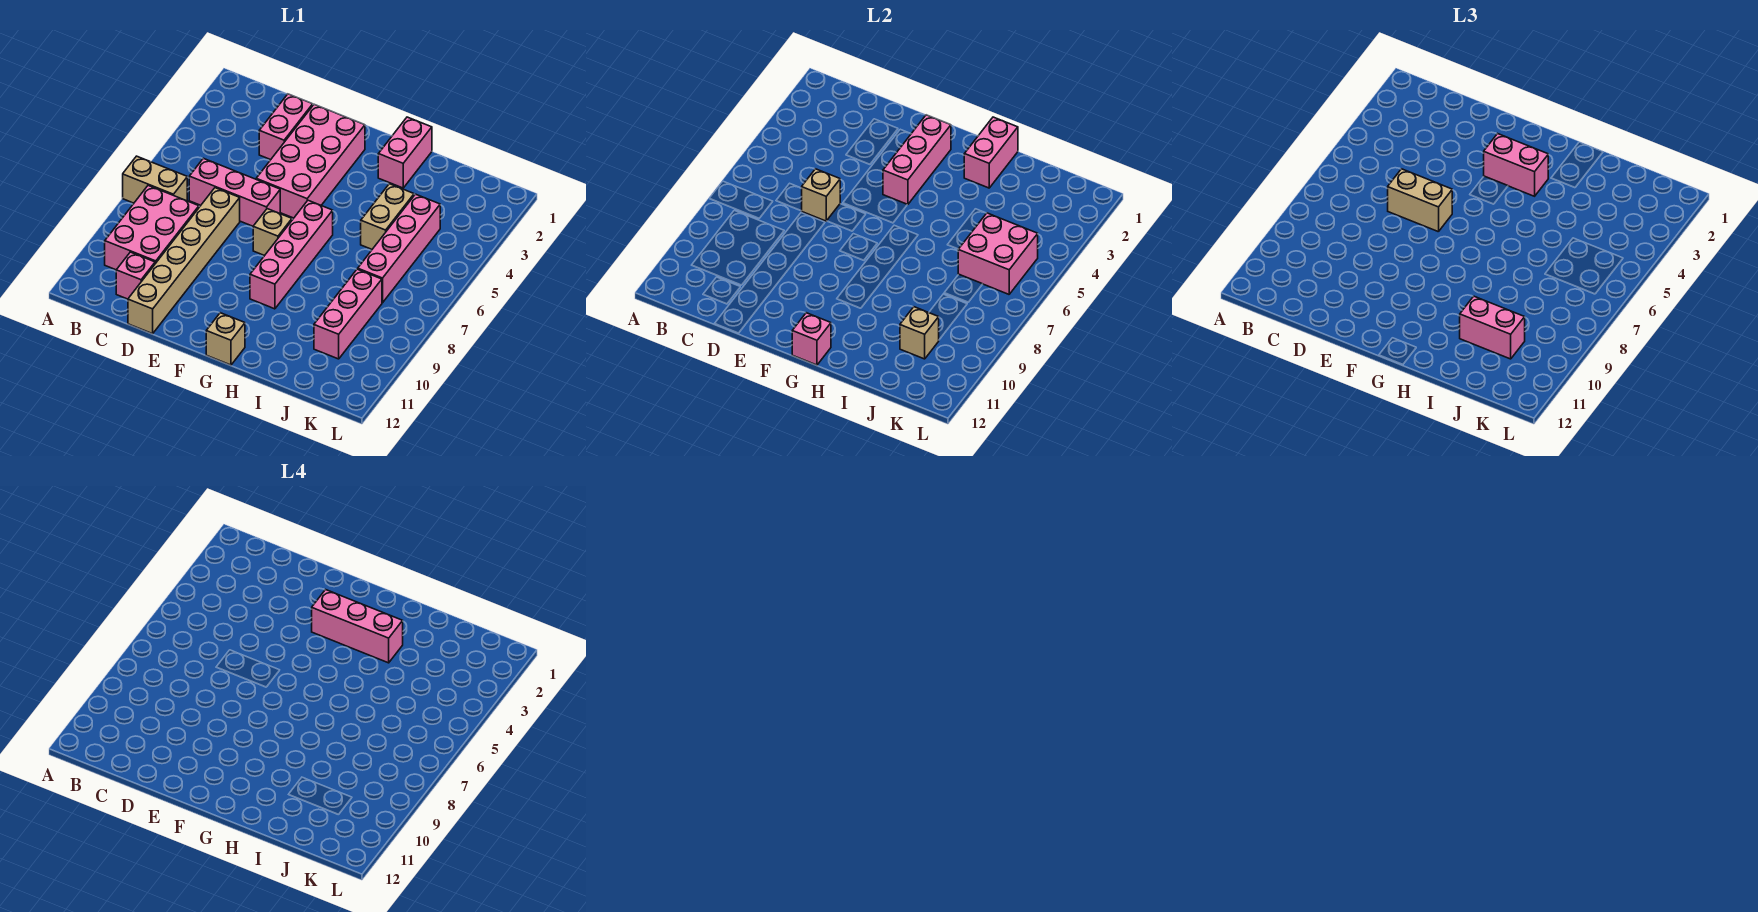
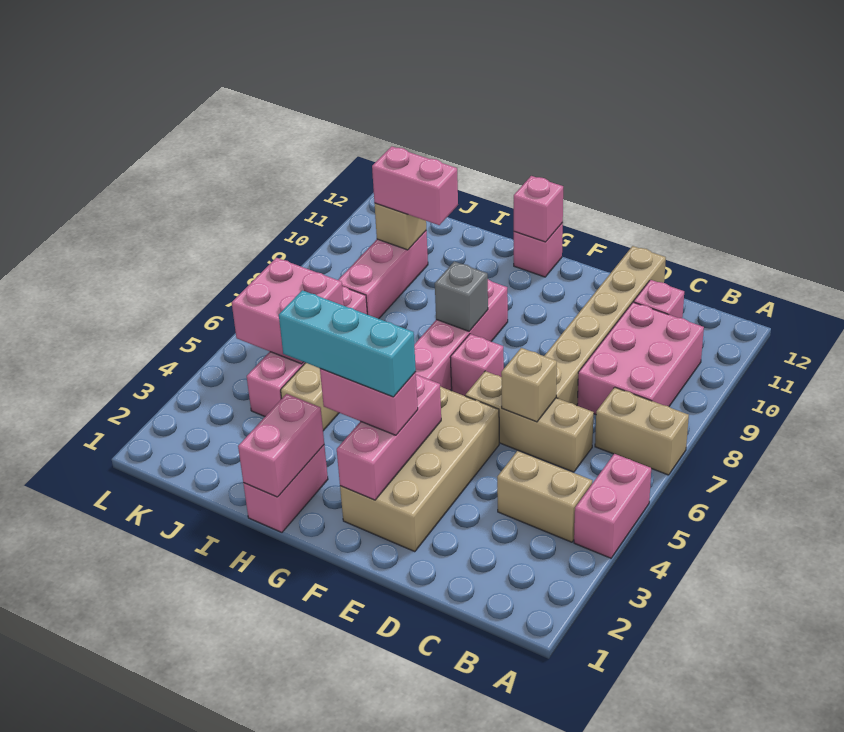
pink brick C6:E6 level 1 -> tan brick C6:E6 level 1
pink brick D2:D3 level 1 -> pink brick A4:A5 level 1
tan brick D6:E6 level 3 -> tan brick B4:C4 level 1
pink brick E2:F5 level 1 -> tan brick E2:F5 level 1
pink brick F3:H3 level 4 -> cyan brick F3:H3 level 4
tan brick F7 level 1 -> pink brick F7 level 1
none -> grey brick G8 level 2
tan brick G12 level 1 -> pink brick G12 level 1

